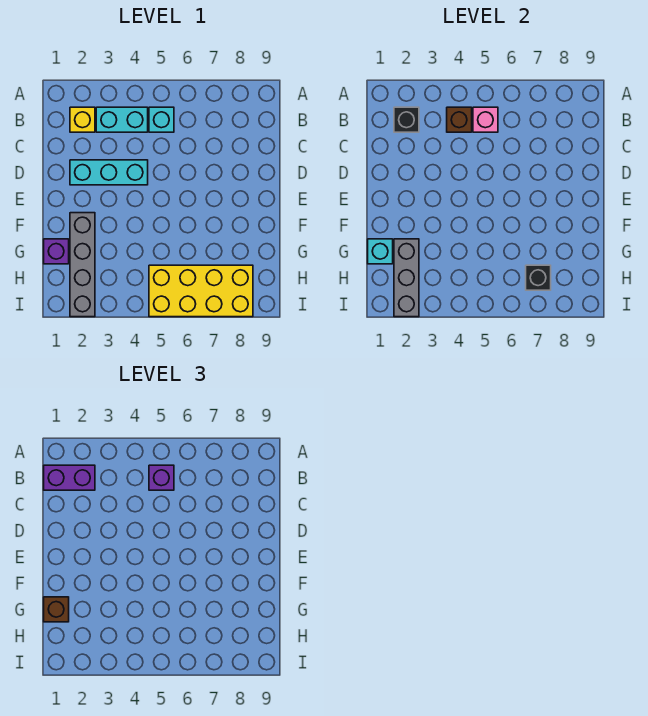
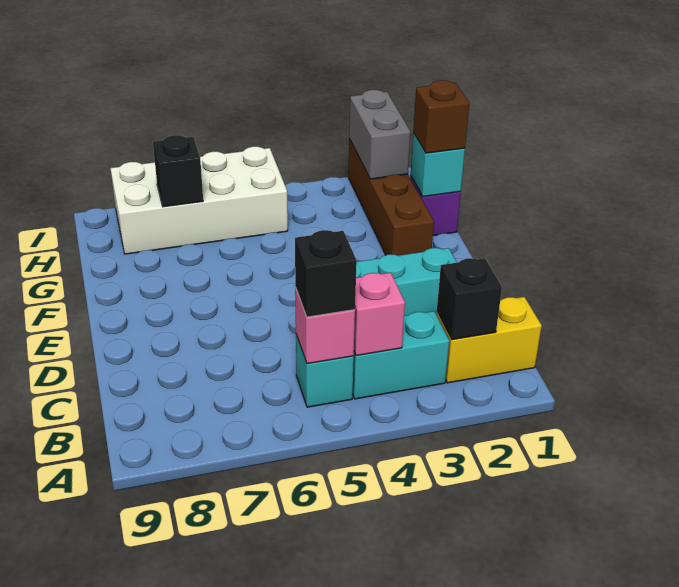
purple brick B1:B2 level 3 -> none
yellow brick B2 level 1 -> yellow brick B1:B2 level 1
brown brick B4 level 2 -> pink brick B4 level 2
purple brick B5 level 3 -> black brick B5 level 3
grey brick F2:I2 level 1 -> brown brick F2:I2 level 1
grey brick G2:I2 level 2 -> grey brick H2:I2 level 2
yellow brick H5:I8 level 1 -> white brick H5:I8 level 1

